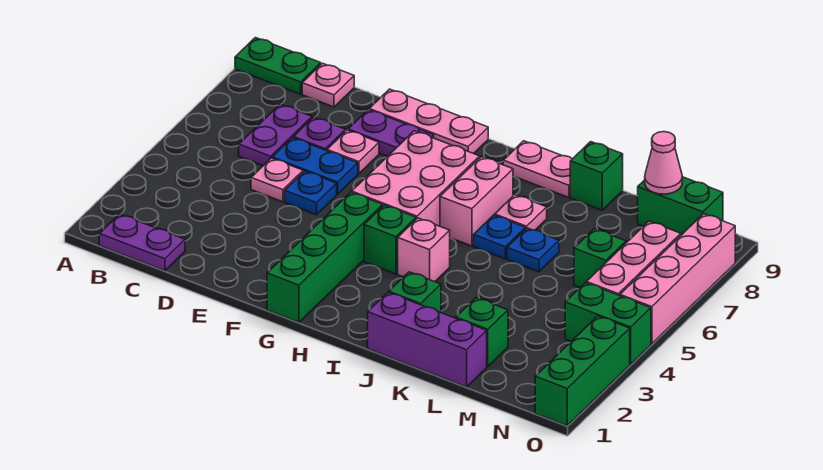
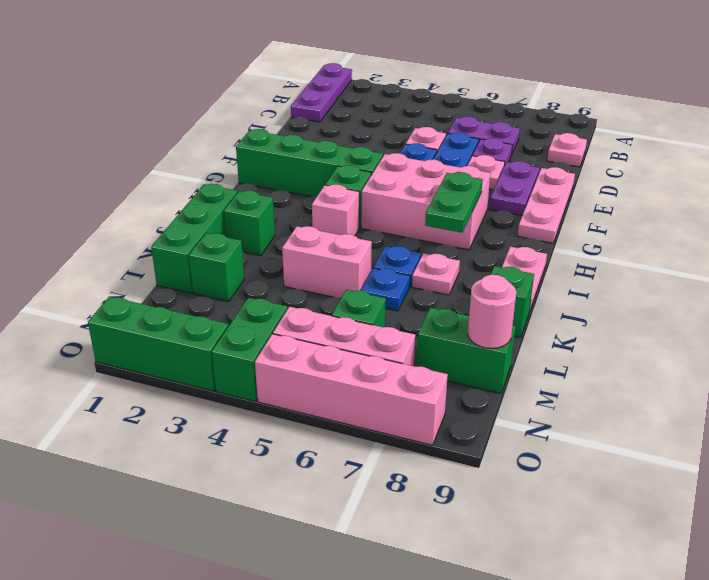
green plate A9:B9 level 1 -> green plate H7:I7 level 2
purple plate B1:C1 level 1 -> purple plate A1:C1 level 1
pink brick I6:I7 level 1 -> pink brick K4:K5 level 1
purple brick J1:L1 level 1 -> green brick J1:L1 level 1
green brick M9:N9 level 1 -> green brick M8:M9 level 1
pink cone M9 level 2 -> pink round brick M9 level 2

